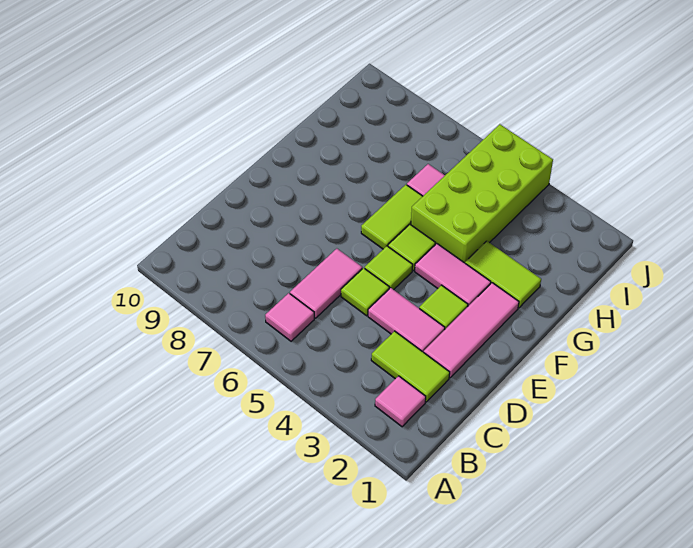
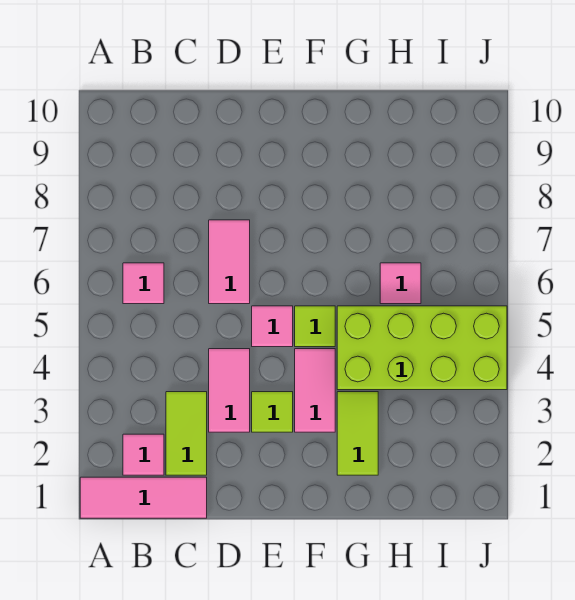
pink tile C6:D6 level 1 -> pink tile D6:D7 level 1
pink tile D2:F2 level 1 -> pink tile A1:C1 level 1
lime tile D5 level 1 -> none
lime tile E5 level 1 -> pink tile E5 level 1
lime tile F6:G6 level 1 -> none

